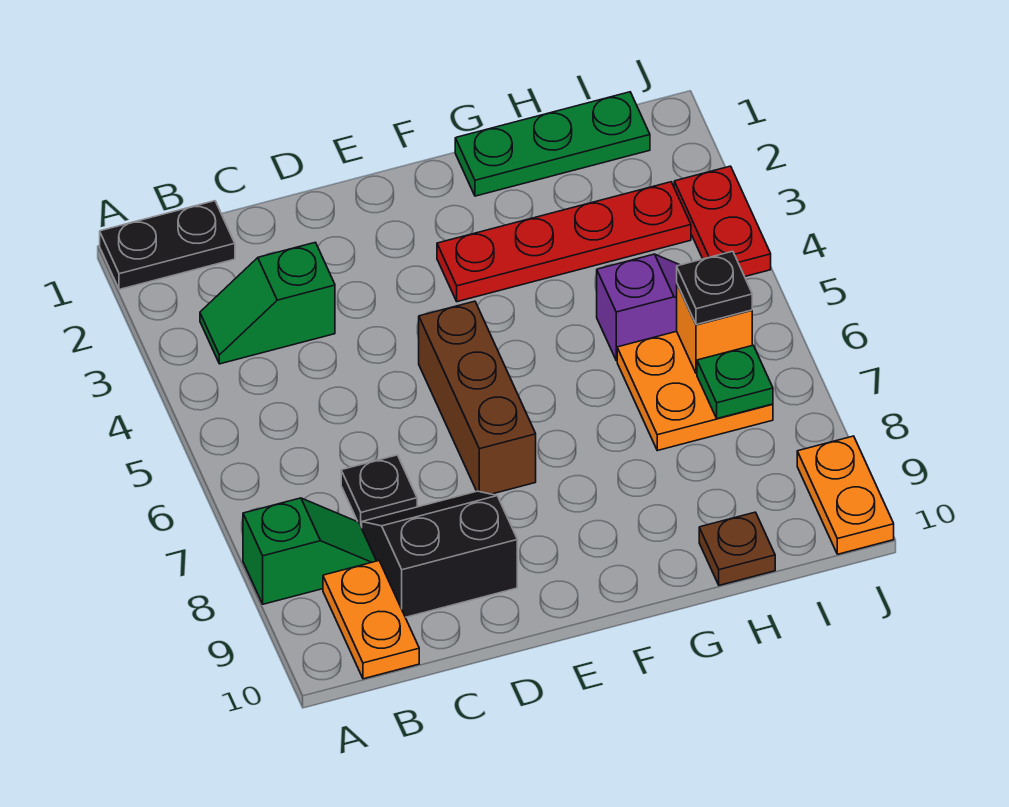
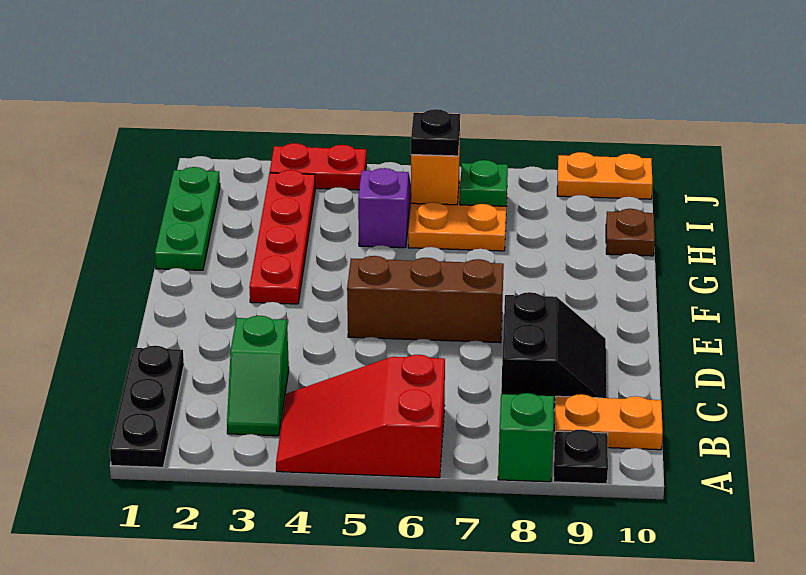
black plate A1:B1 level 1 -> black plate A1:C1 level 1
none -> red slope A4:B6 level 1 top 6
black plate C7 level 1 -> black plate A9 level 1
black slope C8:D9 level 1 top 9 -> black slope C8:D9 level 1 top 8

